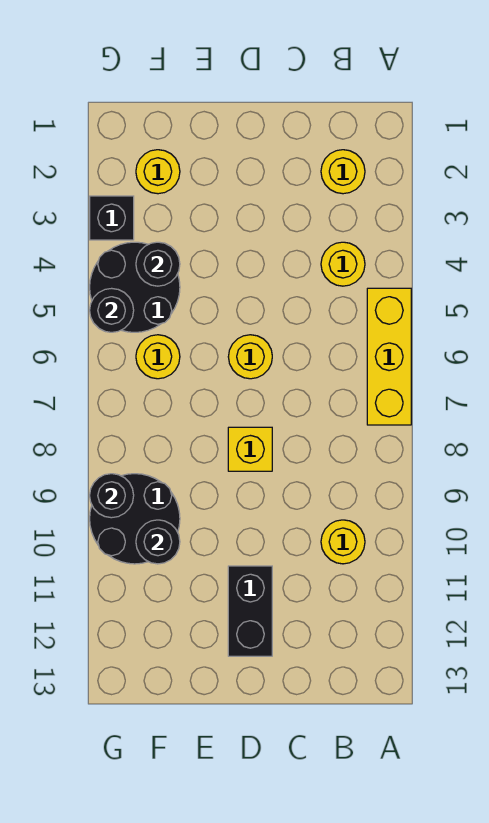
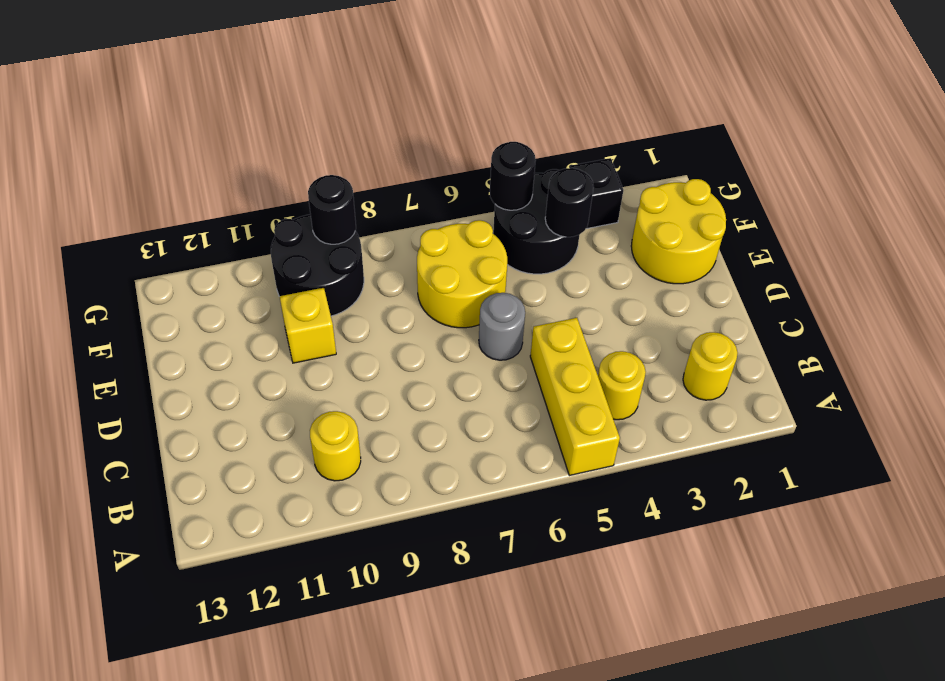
yellow brick A5:A7 level 1 -> yellow brick A5:C5 level 1
yellow round brick D6 level 1 -> grey round brick D6 level 1
yellow brick D8 level 1 -> yellow brick E10 level 1
black brick D11:D12 level 1 -> none
yellow round brick F2 level 1 -> yellow round brick E1:F2 level 1
yellow round brick F6 level 1 -> yellow round brick E6:F7 level 1
black round brick F10 level 2 -> none

